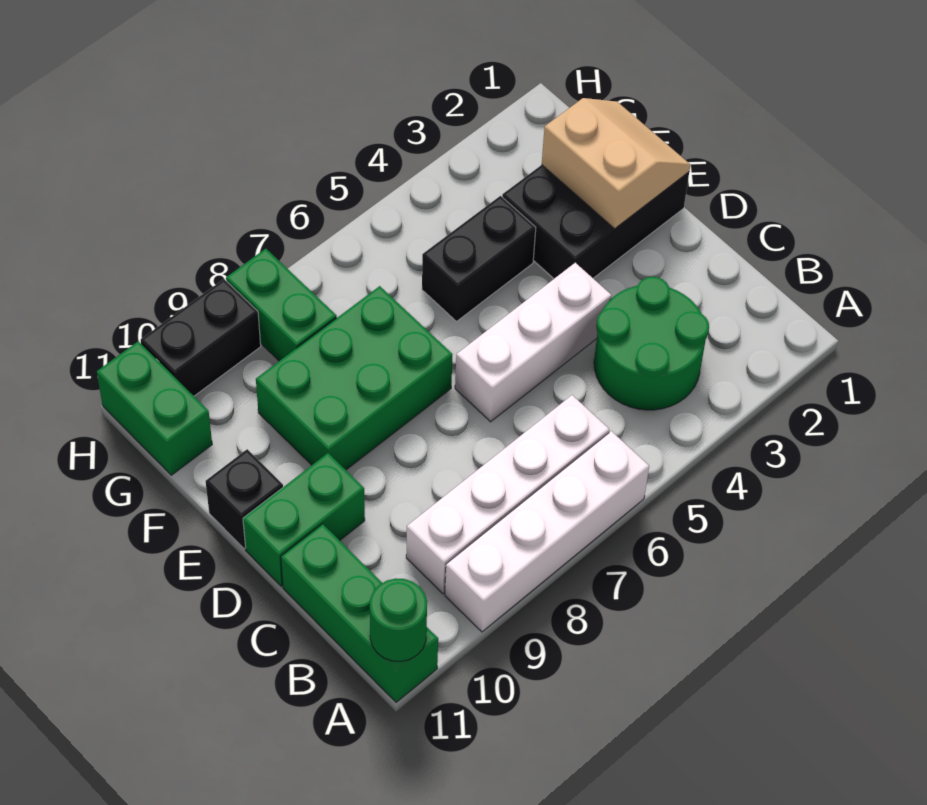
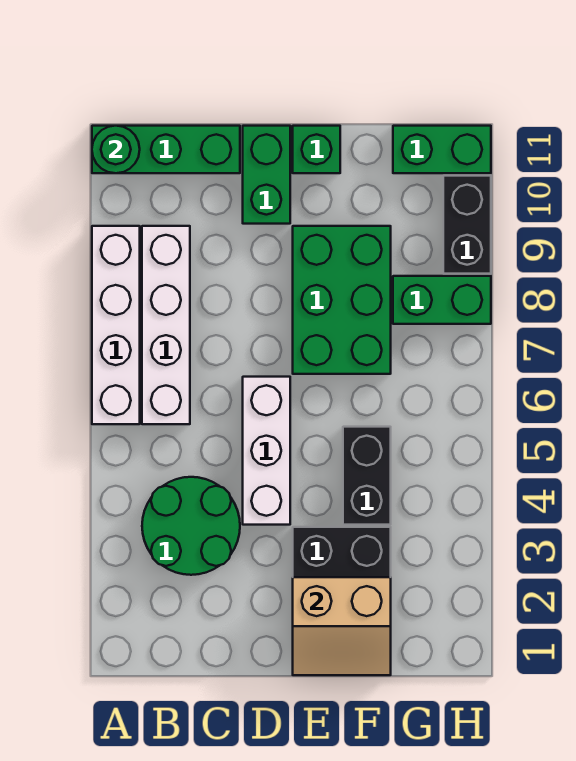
black brick E11 level 1 -> green brick E11 level 1

